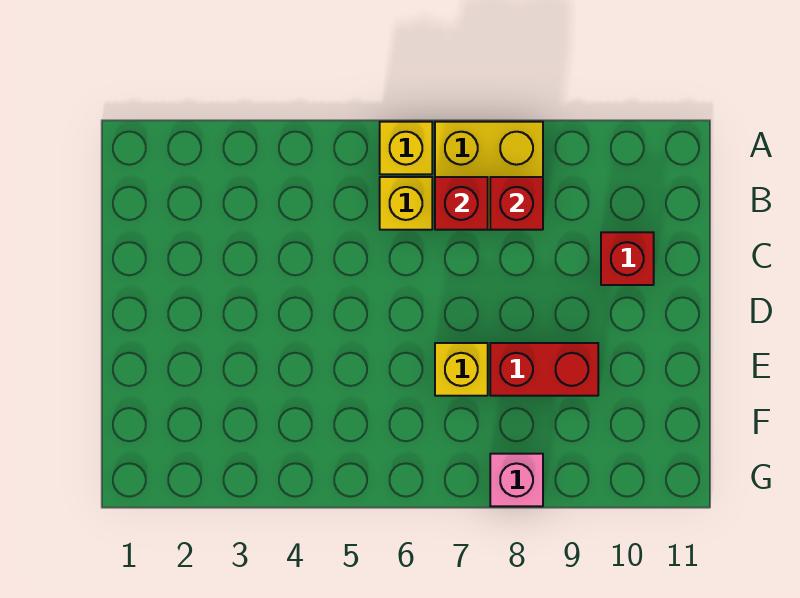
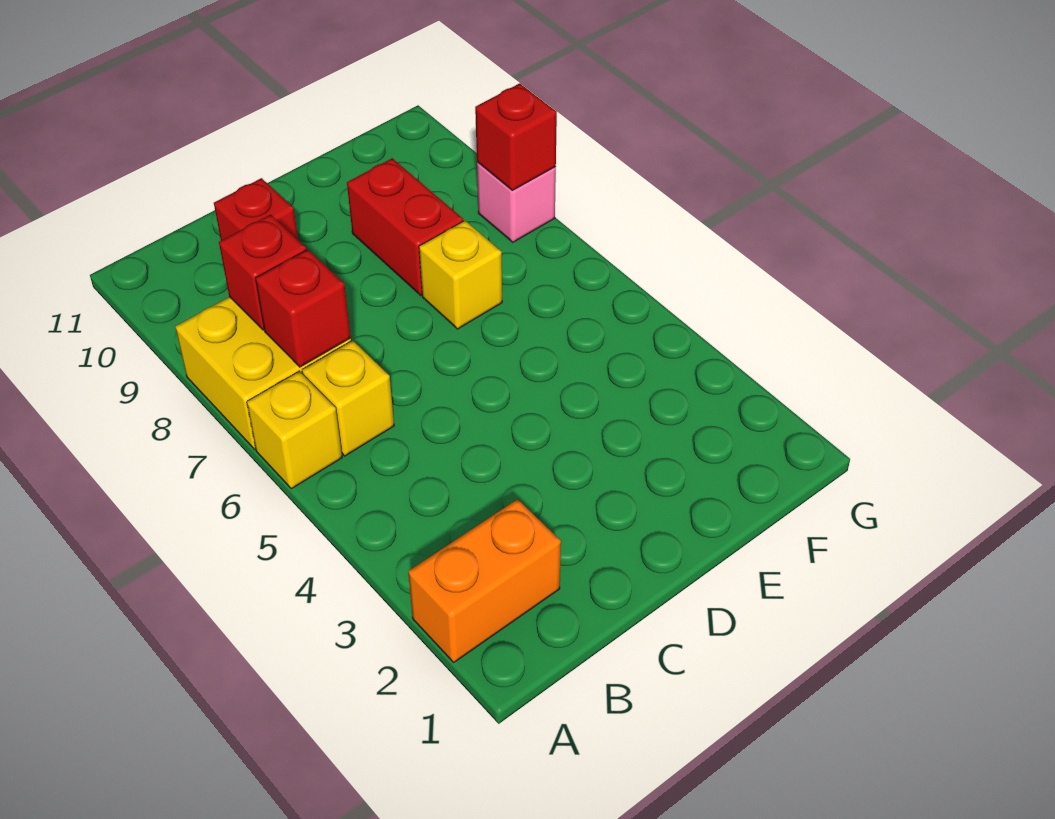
none -> orange brick A2:B2 level 1
none -> red brick G8 level 2

